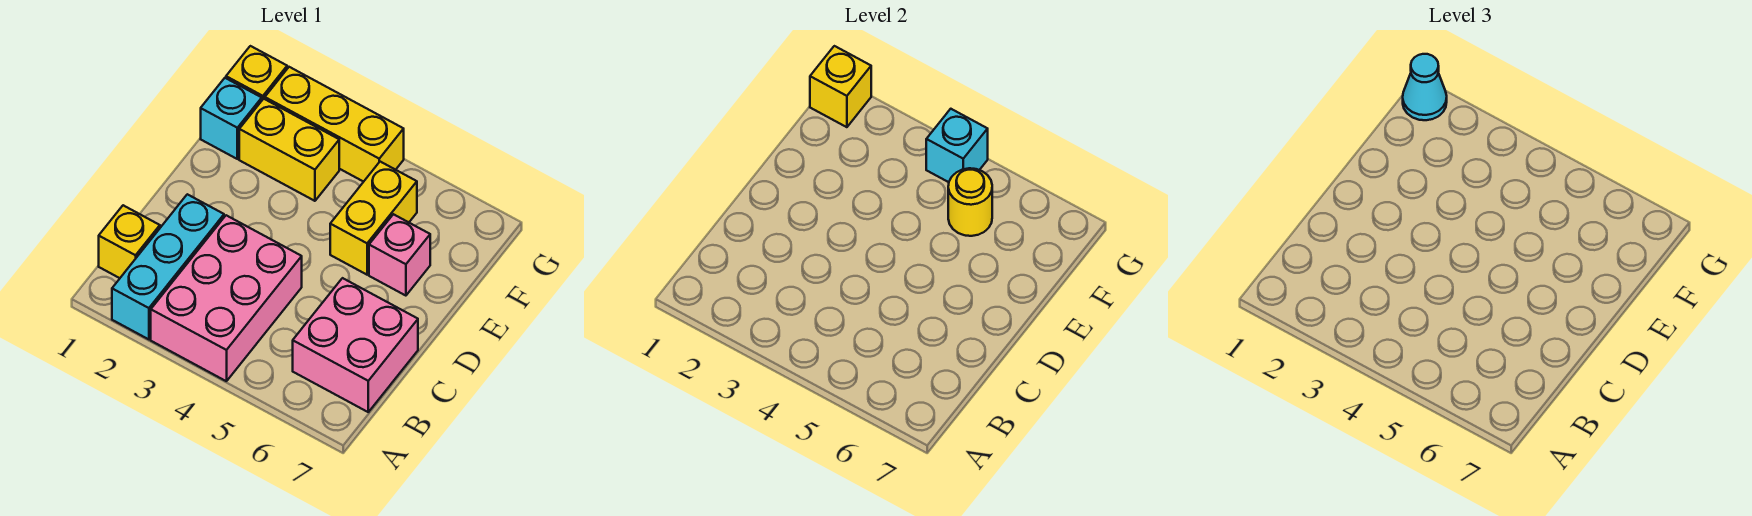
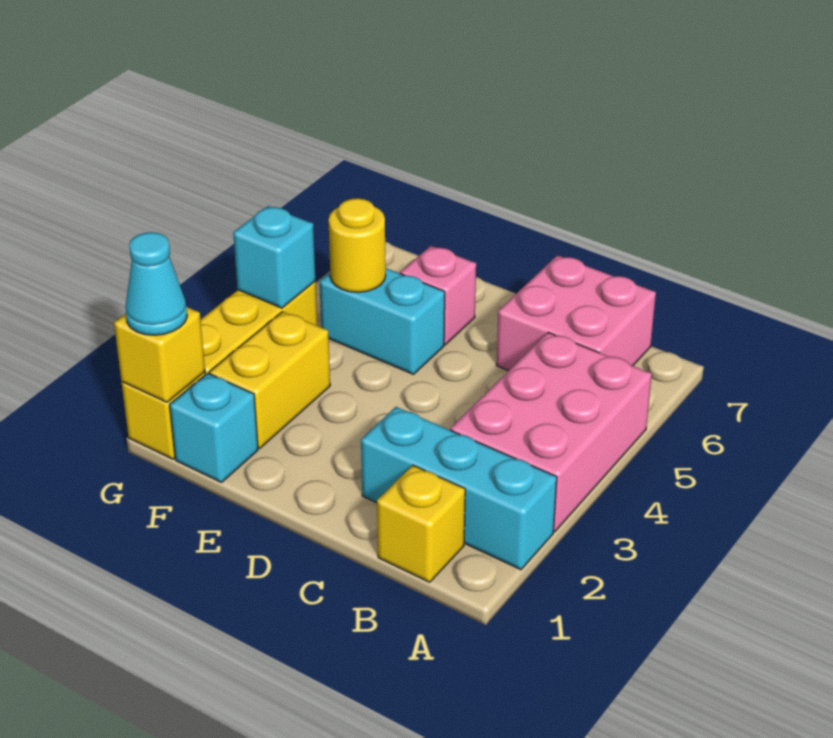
pink brick A3:C4 level 1 -> pink brick A3:B5 level 1
yellow brick E5:F5 level 1 -> cyan brick E5:F5 level 1

